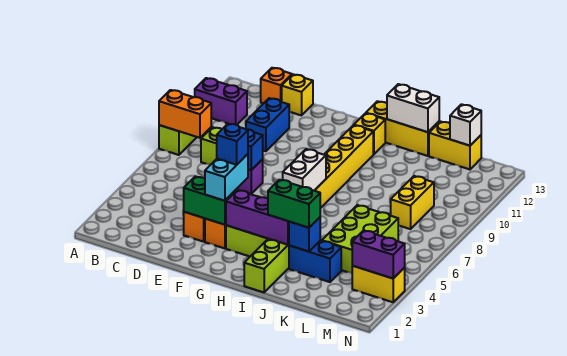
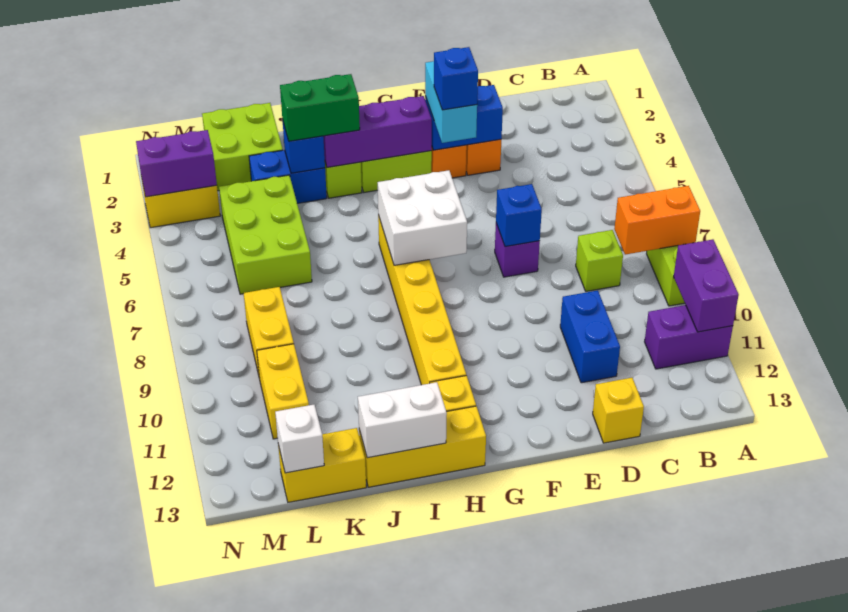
none -> purple brick A10:A11 level 2
orange brick C13 level 1 -> none
green brick E3:F3 level 2 -> blue brick E3:F3 level 2
white brick H6:H7 level 2 -> white brick G6:H7 level 2
none -> lime brick K1:L2 level 1
none -> yellow brick L10:L11 level 1

